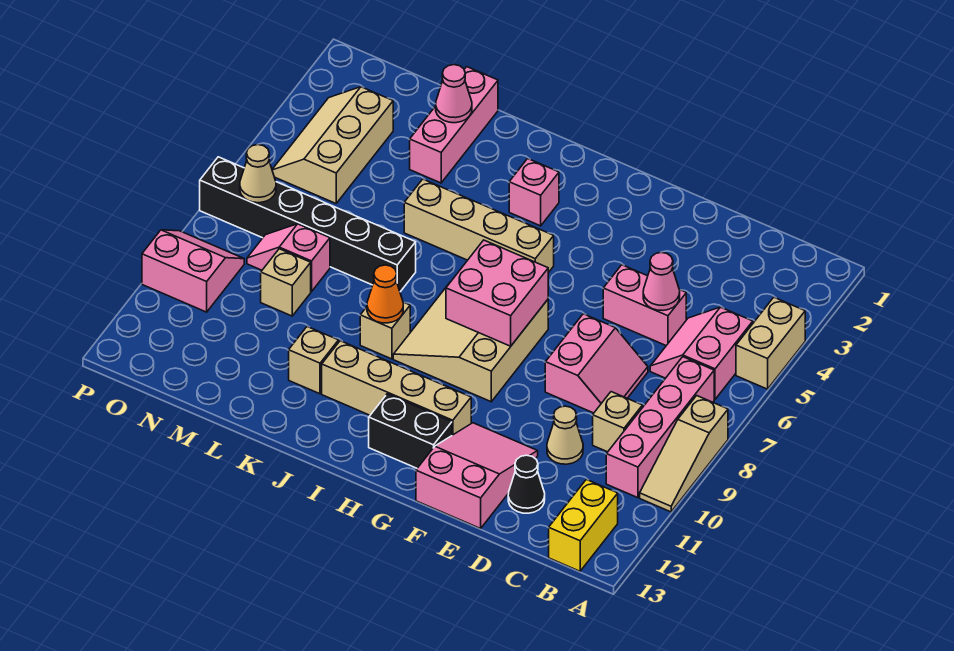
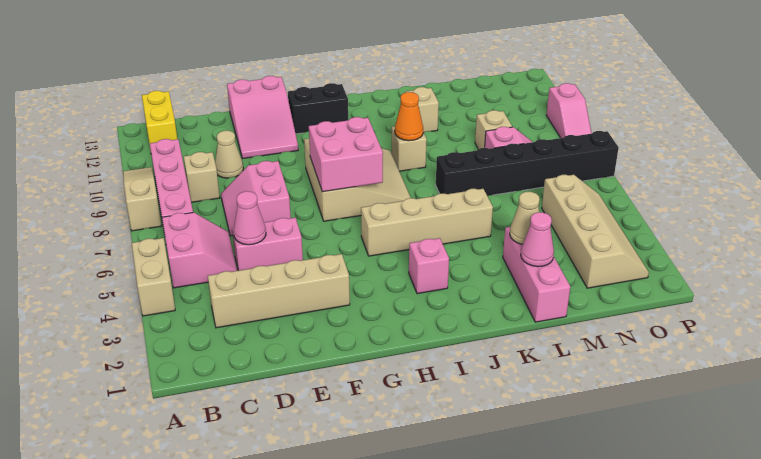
black cone D12 level 1 -> none
tan brick G11:J11 level 1 -> tan brick C3:F3 level 1
tan slope N3:O5 level 1 top N -> tan slope N2:O5 level 1 top N
tan cone O7 level 2 -> tan cone L3 level 2
pink slope O9:P10 level 1 top 10 -> pink slope P9:P10 level 1 top 10

